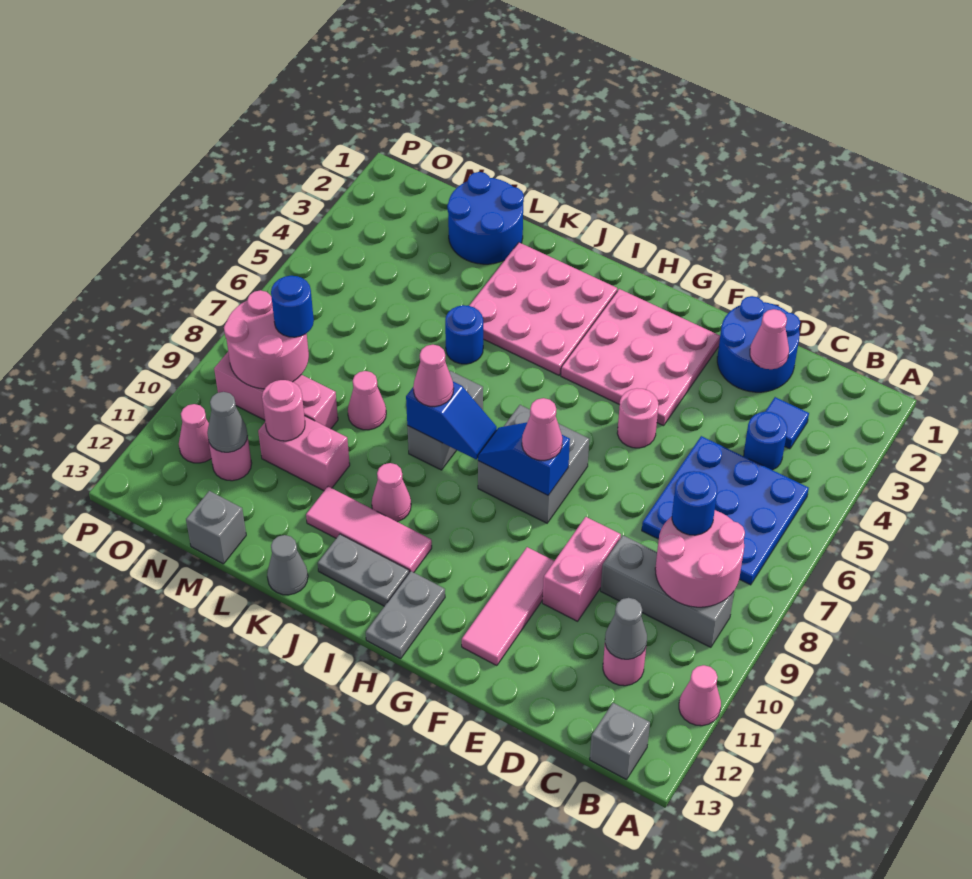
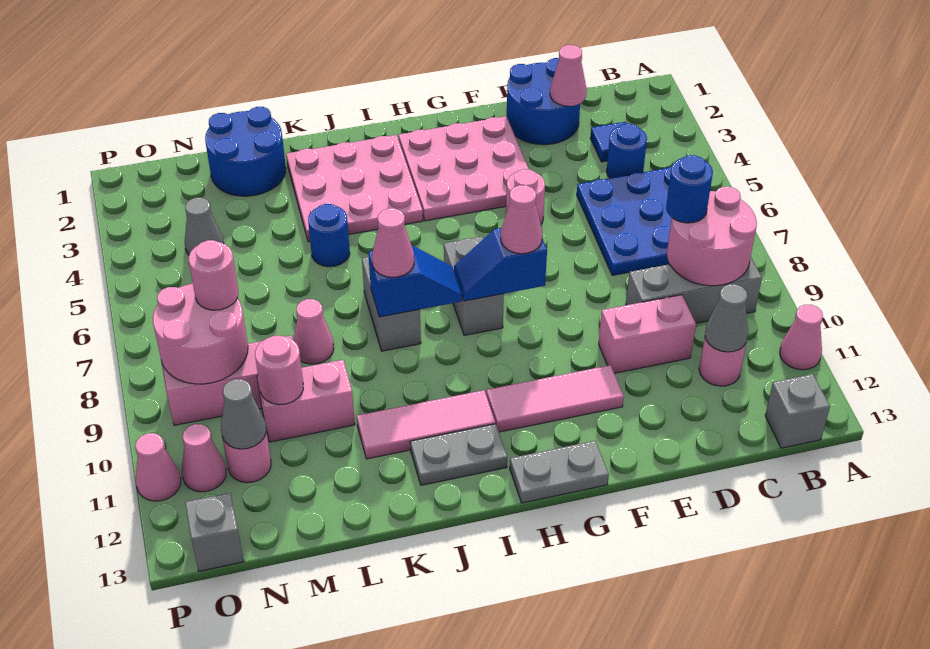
pink brick E9:E10 level 1 -> pink brick D10:E10 level 1
pink tile F10:F12 level 1 -> pink tile F11:H11 level 1
grey brick G7:H8 level 1 -> grey brick H7:H8 level 1
grey plate H12:H13 level 1 -> grey plate G13:H13 level 1
pink cone J10 level 1 -> pink cone P11 level 1
grey cone K13 level 1 -> grey cone N4 level 1
grey brick M13 level 1 -> grey brick O13 level 1
blue round brick N8 level 3 -> pink round brick N8 level 3

